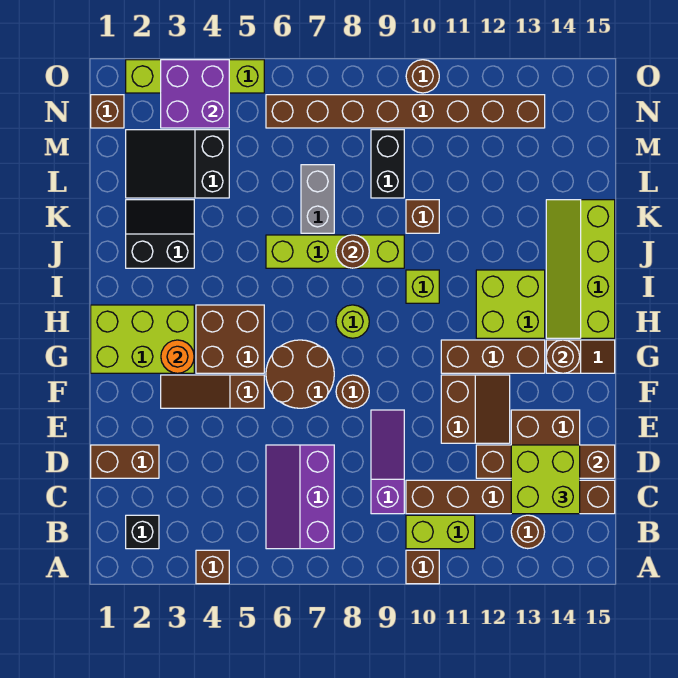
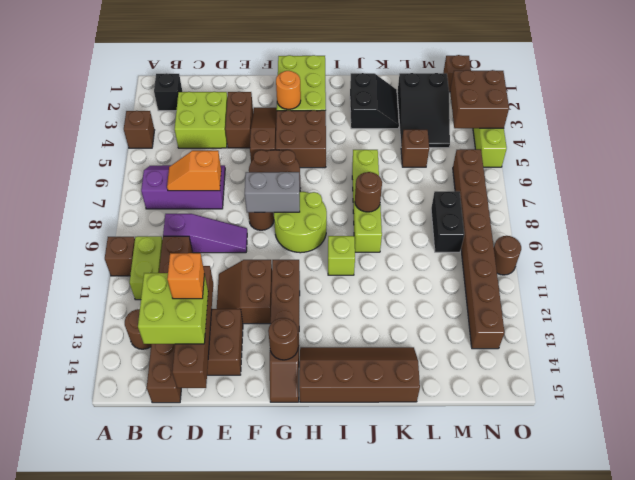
none -> orange slope C7:D7 level 2 top D
brown brick D1:D2 level 1 -> brown brick E3:E4 level 1
none -> orange brick D13 level 4
brown slope E11:F12 level 1 top 11 -> brown slope E11:F12 level 1 top F
lime round brick H8 level 1 -> lime round brick G8:H9 level 1
lime brick H12:I13 level 1 -> lime brick C3:D4 level 1
lime slope H14:K15 level 1 top 15 -> brown slope H14:K15 level 1 top 15
grey brick K7:L7 level 1 -> grey brick F8:G8 level 2
brown brick K10 level 1 -> brown brick L5 level 1
black slope L2:M4 level 1 top 4 -> black slope L2:M4 level 1 top 2
black brick L9:M9 level 1 -> black brick M8:M9 level 1
purple brick N3:O4 level 2 -> brown brick N3:O4 level 2

